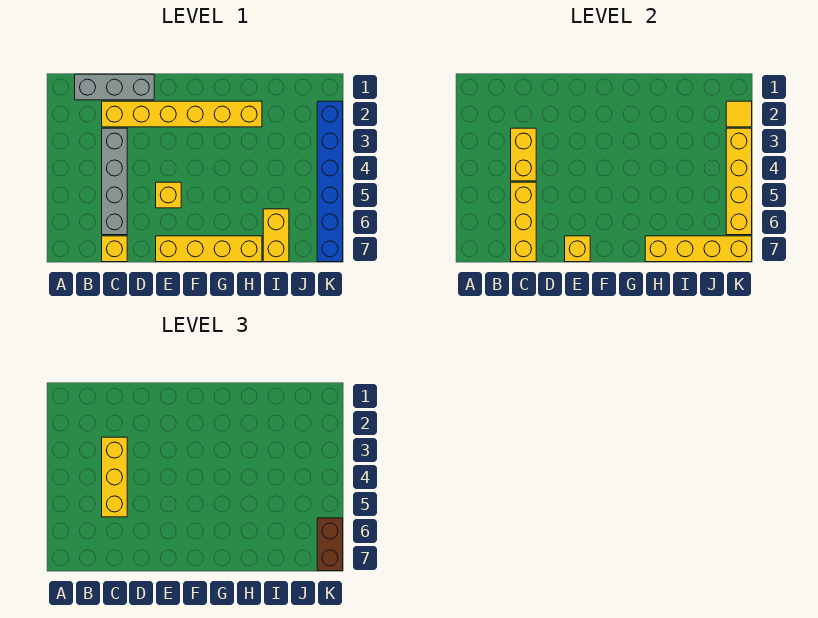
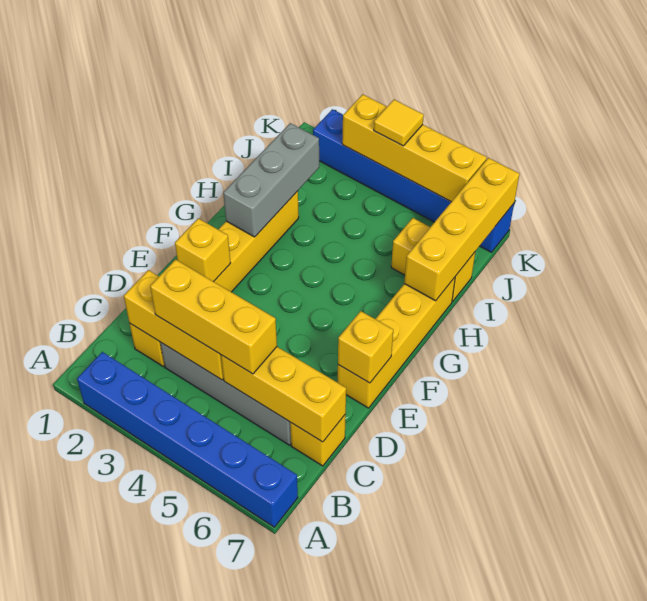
none -> blue brick A2:A7 level 1
grey brick B1:D1 level 1 -> grey brick G2:I2 level 2
yellow brick C3:C4 level 2 -> yellow brick C2:C4 level 2
yellow brick E5 level 1 -> yellow brick E2 level 2
yellow tile K2 level 2 -> yellow tile K4 level 3
brown brick K6:K7 level 3 -> none

